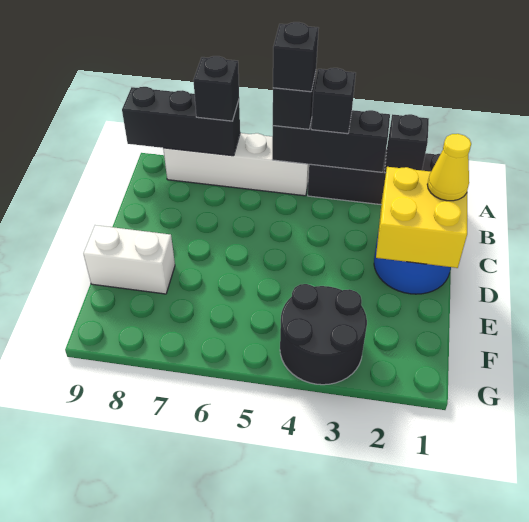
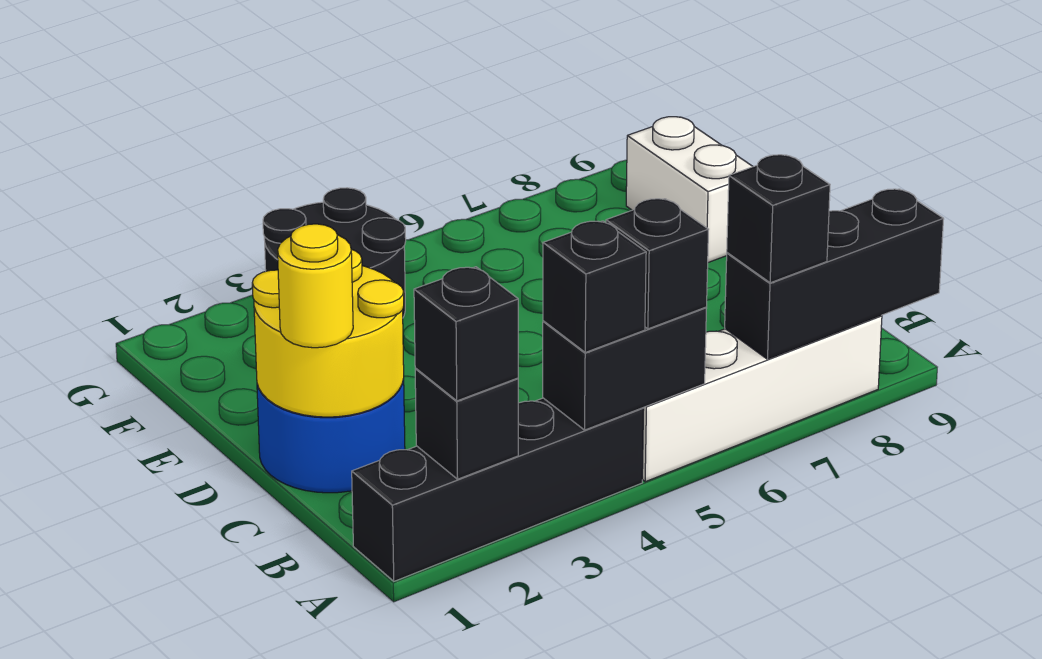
black brick A3:A5 level 2 -> black brick A4:A5 level 2
black brick A5 level 4 -> black brick A2 level 3
yellow brick C1:D2 level 2 -> yellow round brick C1:D2 level 2
yellow cone C1 level 3 -> yellow round brick C1 level 3
white brick E8:E9 level 1 -> white brick E9:F9 level 1

